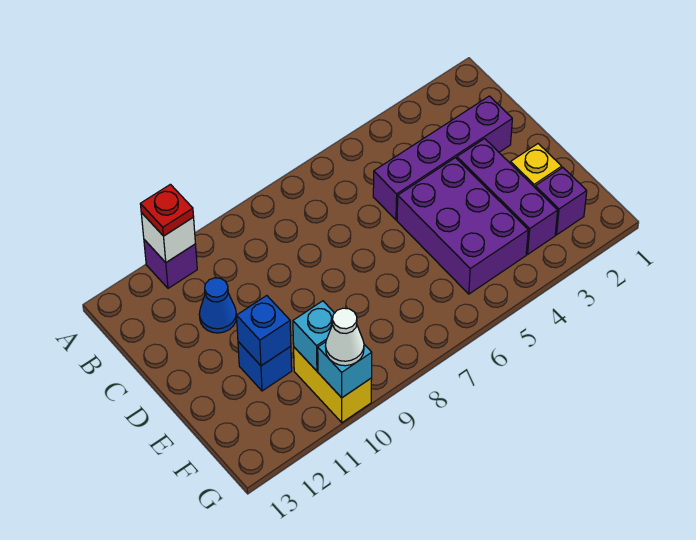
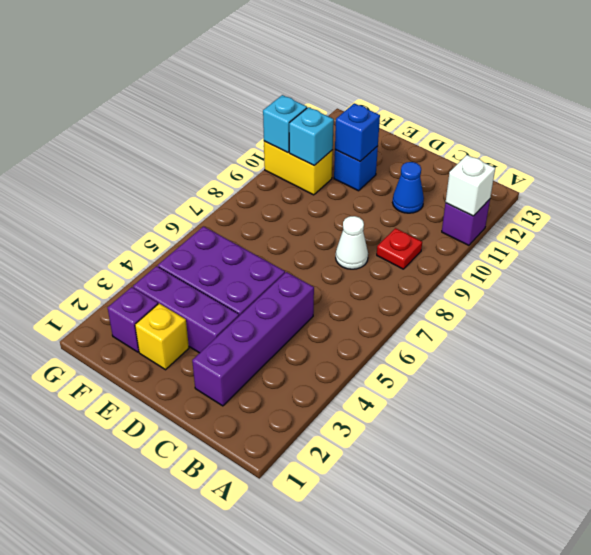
red plate A11 level 3 -> red plate B9 level 1
white cone G10 level 3 -> white cone C8 level 1

